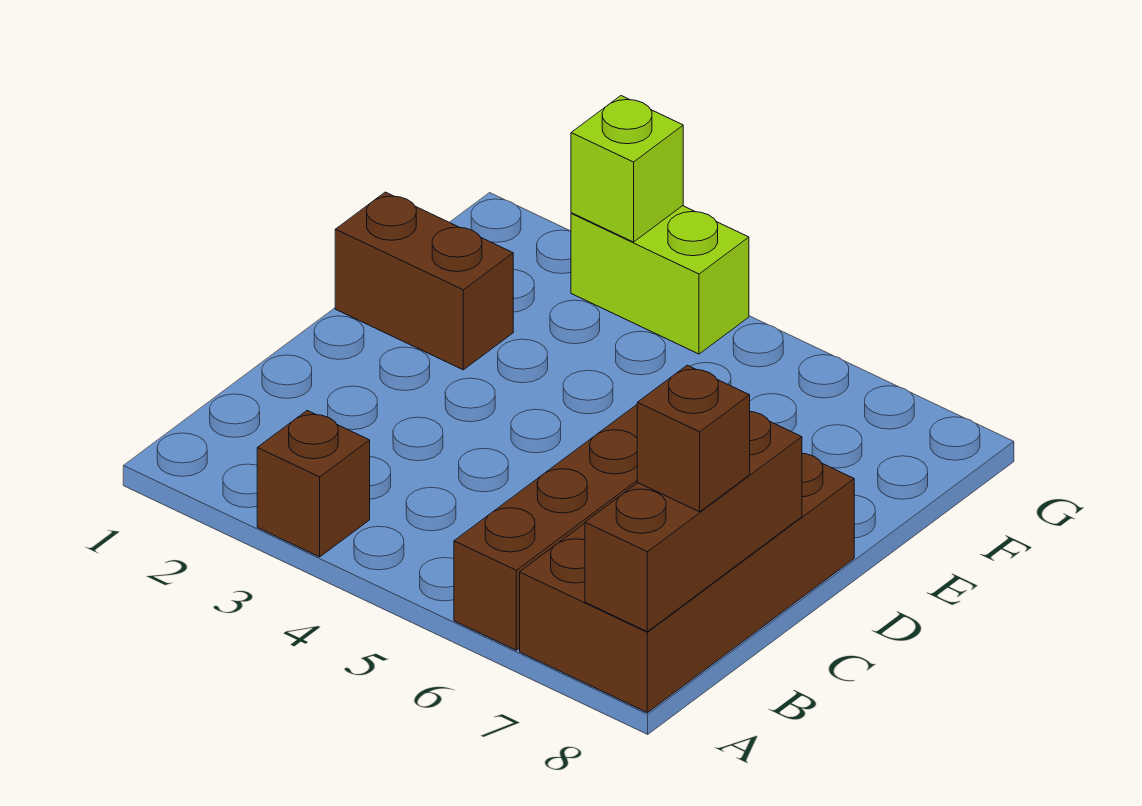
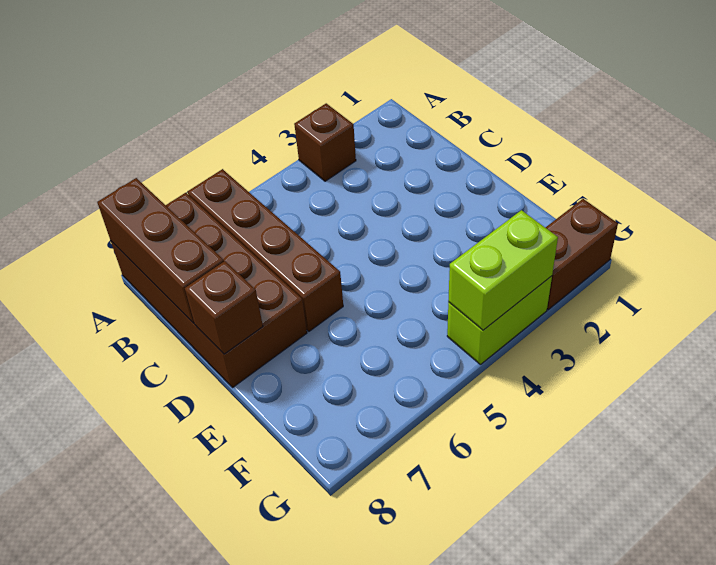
brown brick B8 level 3 -> brown brick D8 level 2
brown brick E1:E2 level 1 -> brown brick G1:G2 level 1
lime brick G3 level 2 -> lime brick G3:G4 level 2

